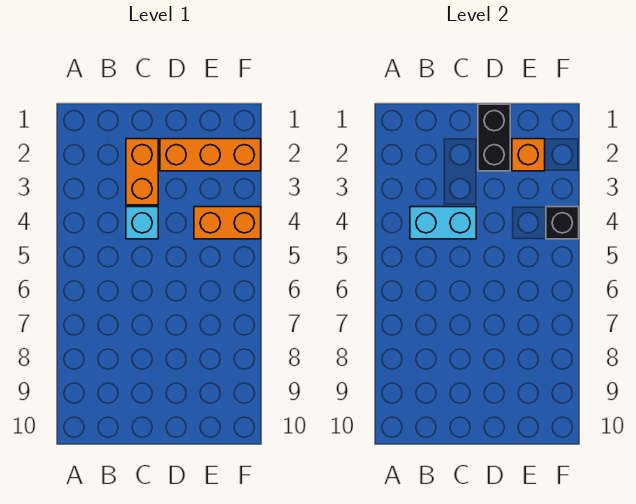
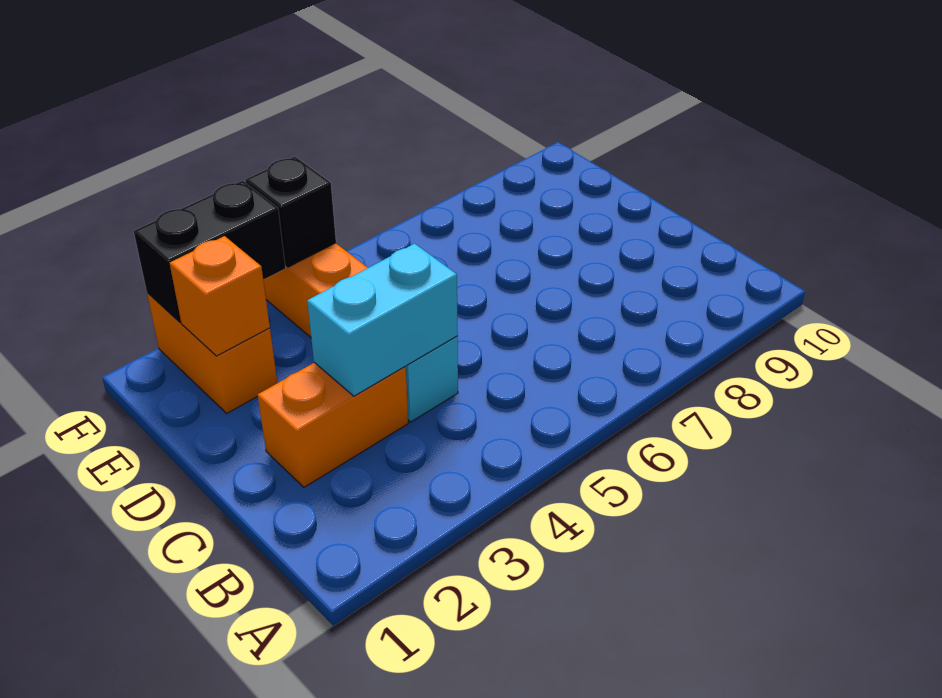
cyan brick B4:C4 level 2 -> cyan brick C3:C4 level 2
black brick D1:D2 level 2 -> black brick F2:F3 level 2
orange brick D2:F2 level 1 -> orange brick E2:F2 level 1

